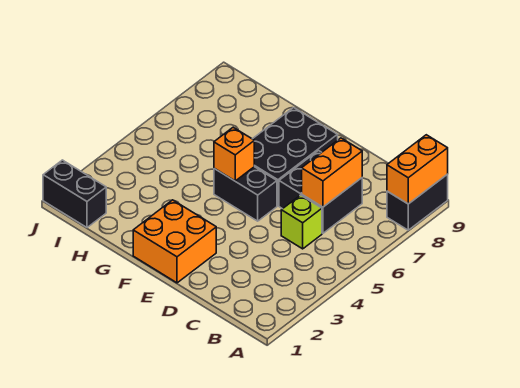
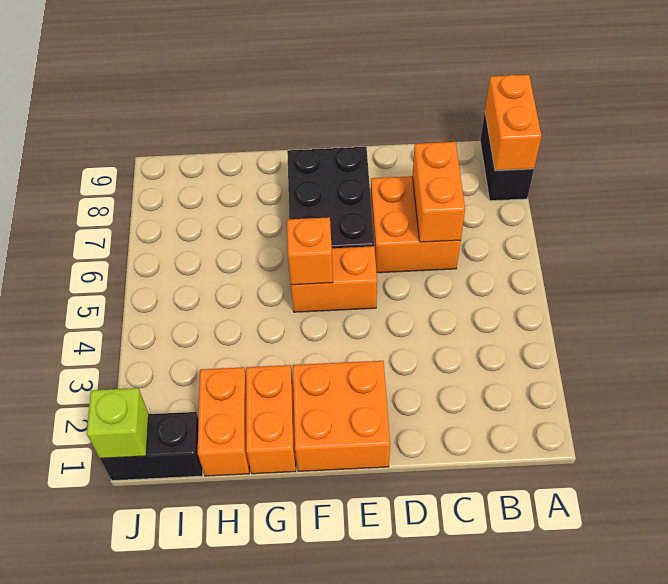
lime brick C5 level 1 -> lime brick J1 level 2
black brick C6:D7 level 1 -> orange brick C6:D7 level 1
black brick E5:F5 level 1 -> orange brick E5:F5 level 1
none -> orange brick G1:G2 level 1
none -> orange brick H1:H2 level 1

